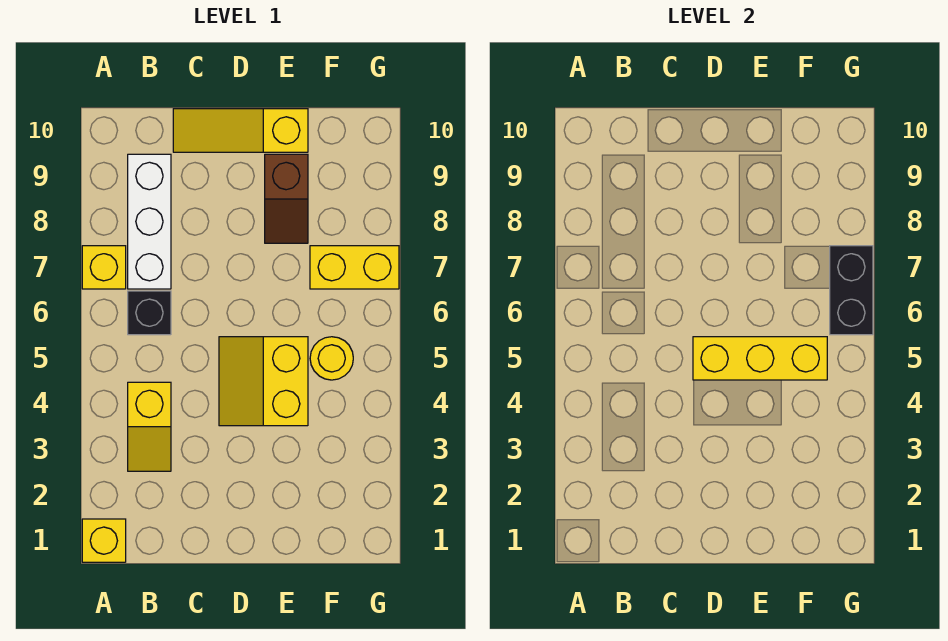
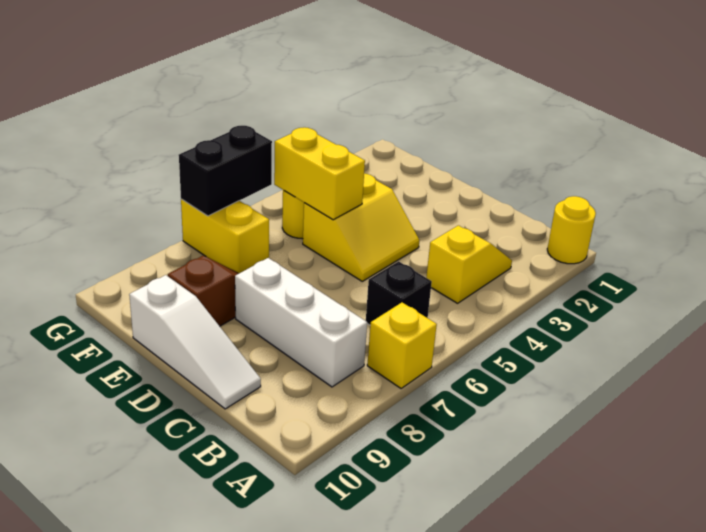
yellow brick A1 level 1 -> yellow round brick A1 level 1
white brick B7:B9 level 1 -> white brick B8:D8 level 1
yellow slope C10:E10 level 1 top E -> white slope C10:E10 level 1 top E
yellow brick D5:F5 level 2 -> yellow brick E5:F5 level 2

